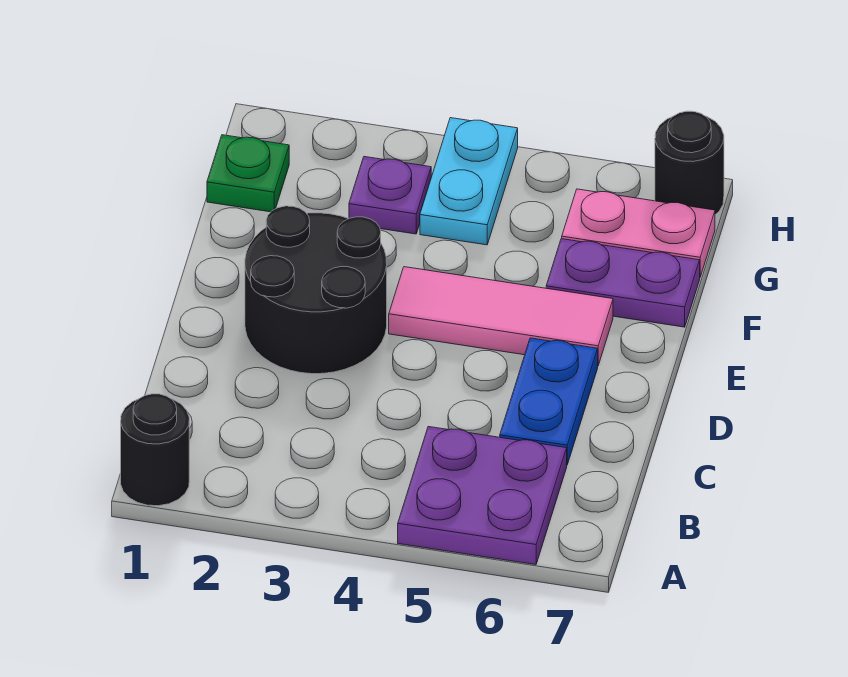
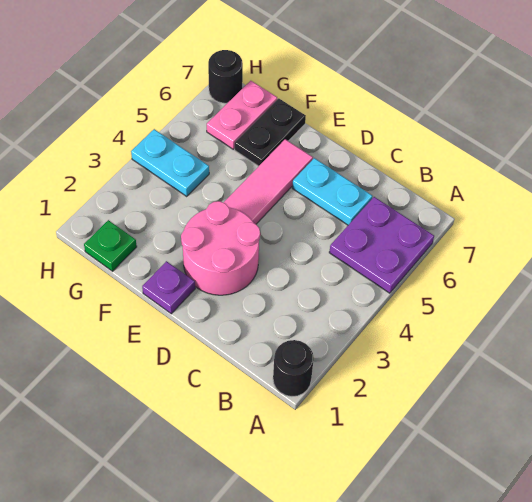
blue plate C6:D6 level 1 -> cyan plate C6:D6 level 1
black round brick D2:E3 level 1 -> pink round brick D2:E3 level 1
purple plate F6:F7 level 1 -> black plate F6:F7 level 1
purple plate G3 level 1 -> purple plate E1 level 1

